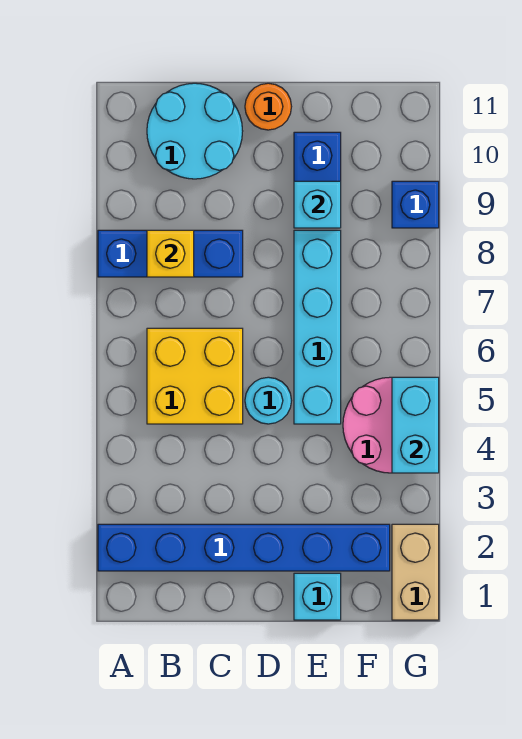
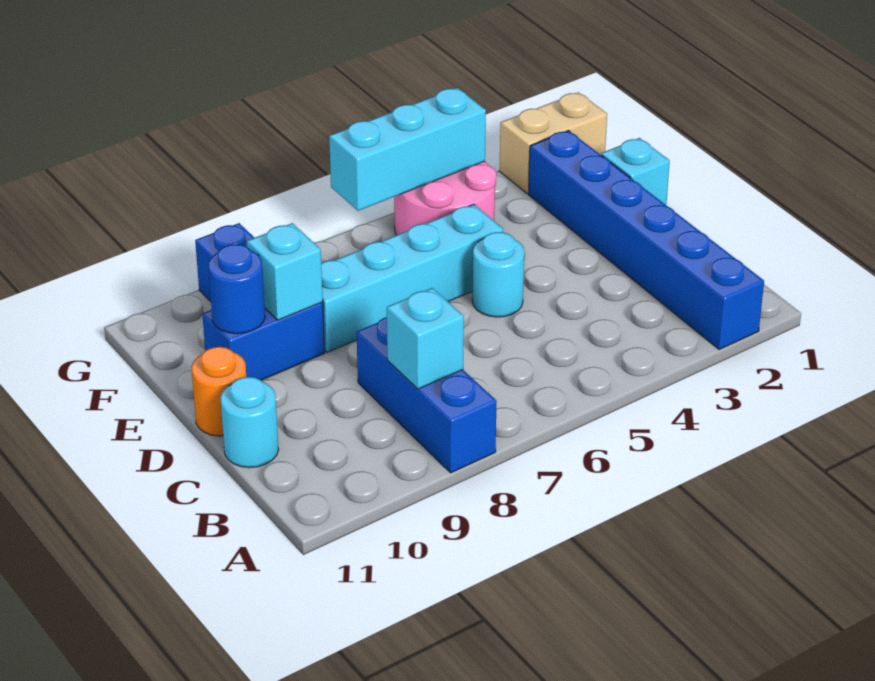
yellow brick B5:C6 level 1 -> none
yellow brick B8 level 2 -> cyan brick B8 level 2
cyan round brick B10:C11 level 1 -> cyan round brick C11 level 1
none -> blue round brick E10 level 2
cyan brick G4:G5 level 2 -> cyan brick G4:G6 level 2

